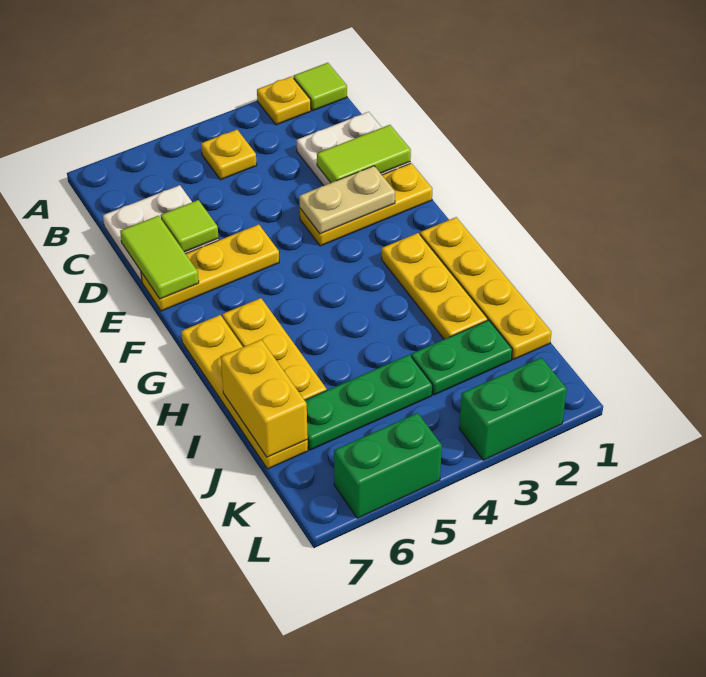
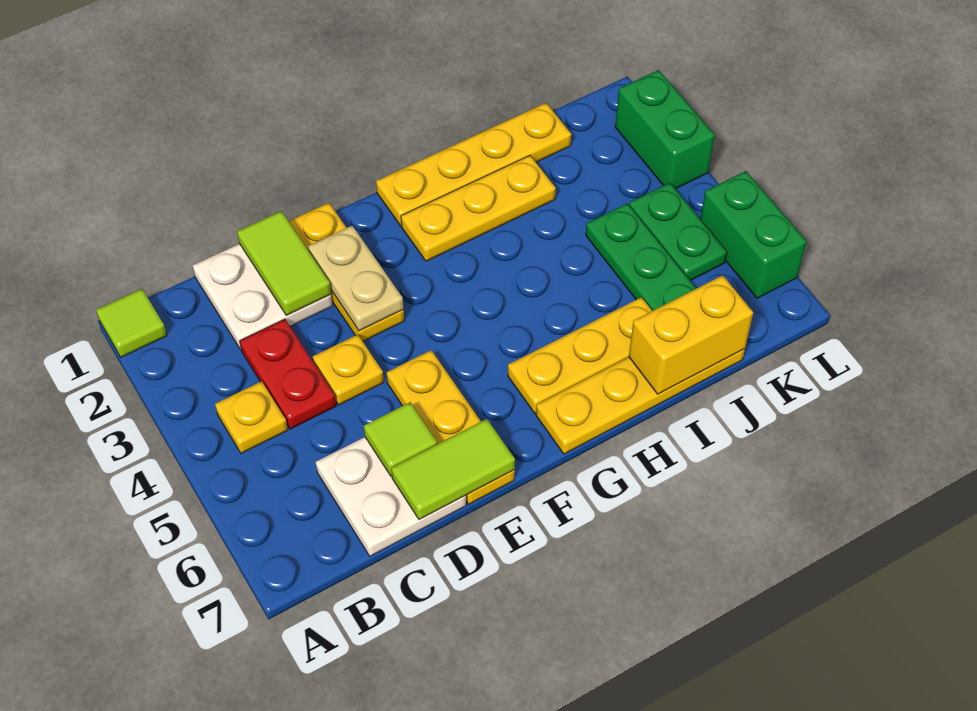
yellow plate A2 level 1 -> yellow plate D4 level 1
none -> red plate C3:C4 level 1
green plate J2:J3 level 1 -> green plate K4:K5 level 1

